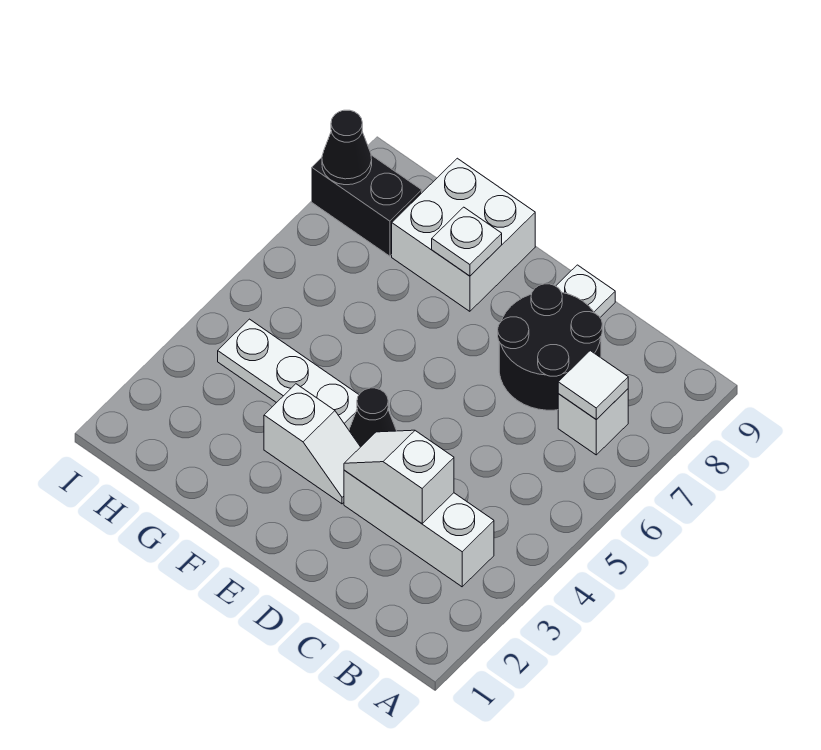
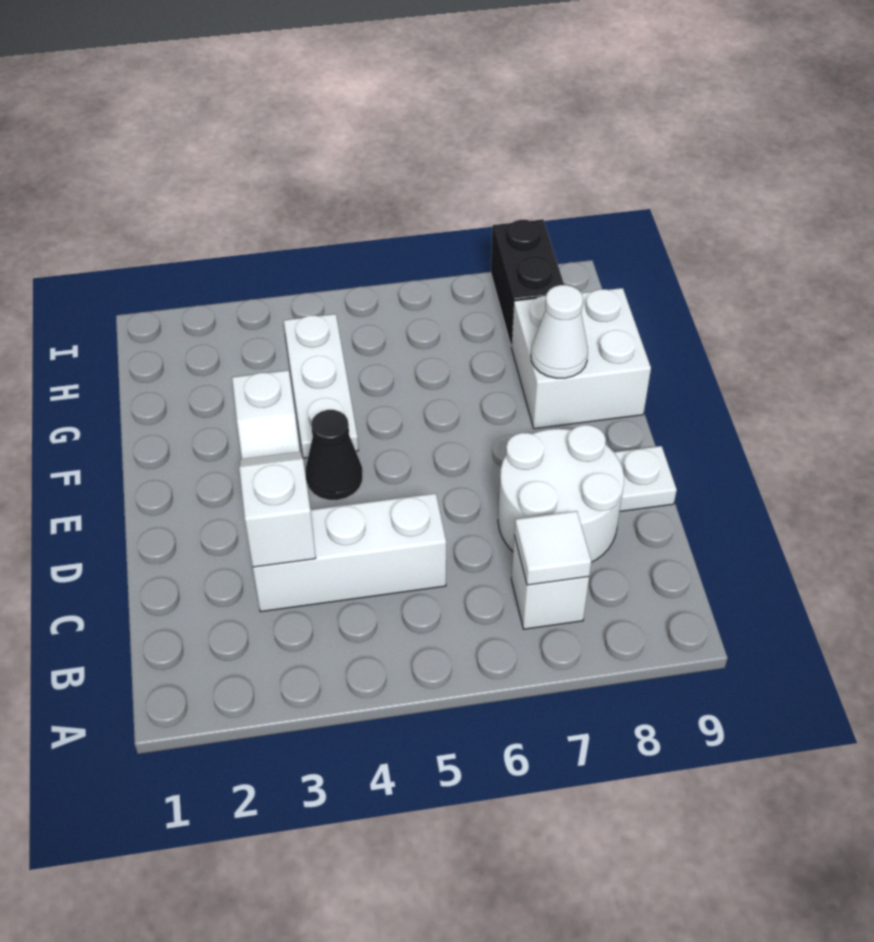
white brick B3:D3 level 1 -> white brick C3:C5 level 1
black round brick C7:D8 level 1 -> white round brick C7:D8 level 1
white plate F8 level 2 -> white cone F8 level 2
black cone I8 level 2 -> none

